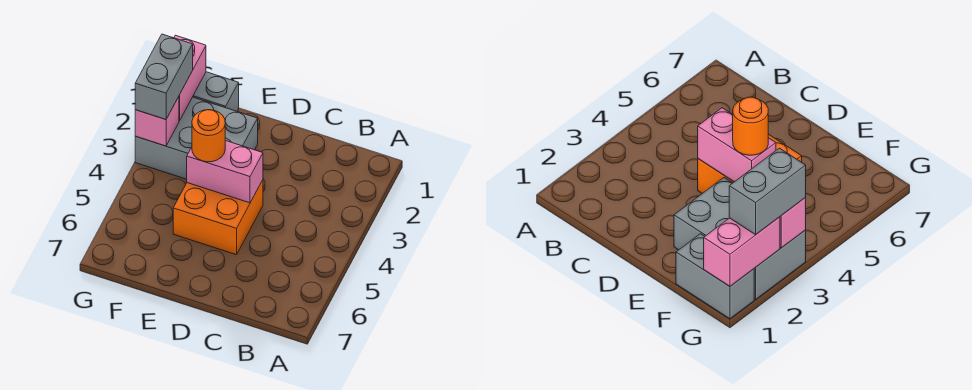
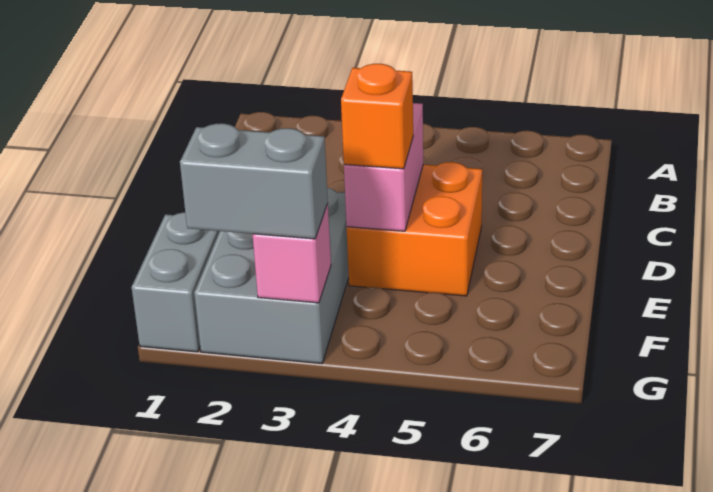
orange round brick E4 level 3 -> orange brick E4 level 3
pink brick G1:G2 level 2 -> none

